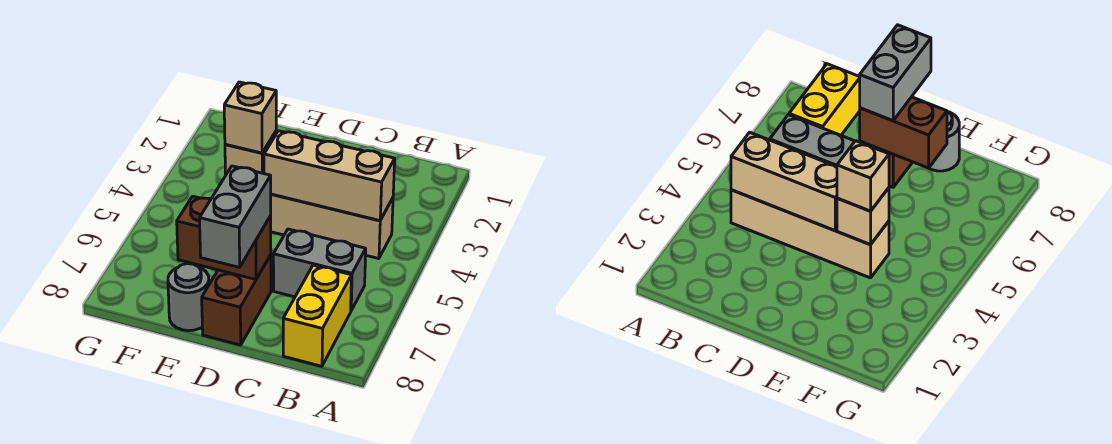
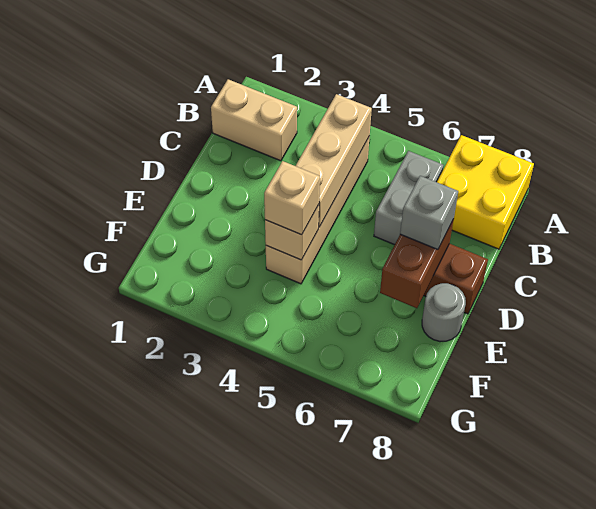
none -> tan brick B1:B2 level 1
yellow brick B7:B8 level 1 -> yellow brick A7:B8 level 1
grey brick D7:D8 level 3 -> grey brick D7 level 3

